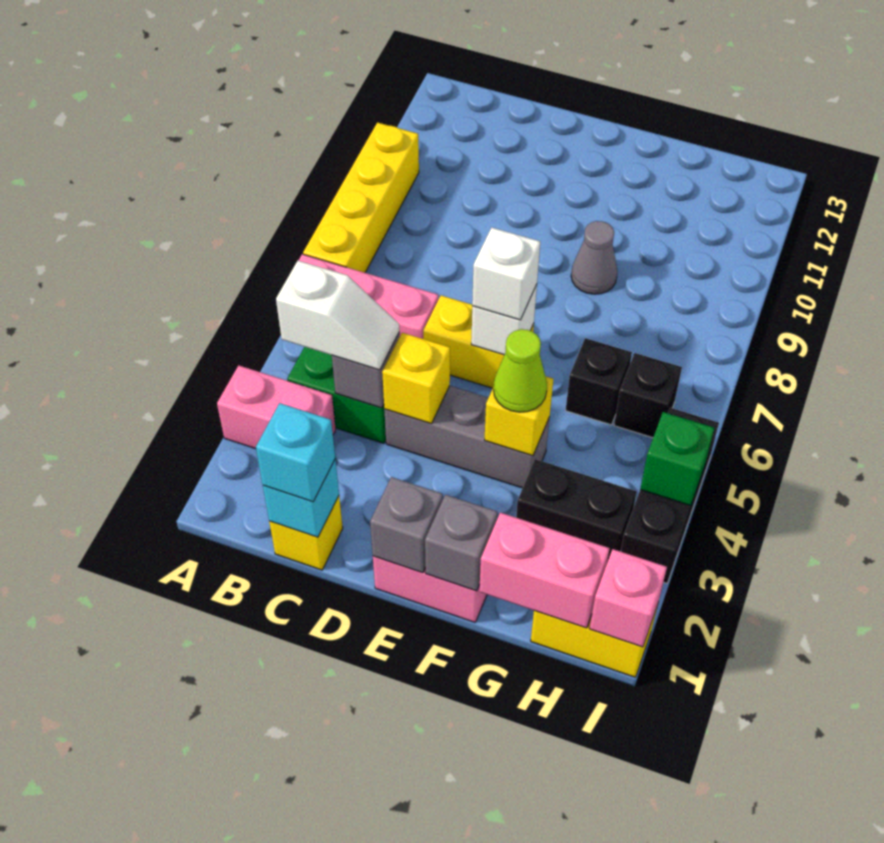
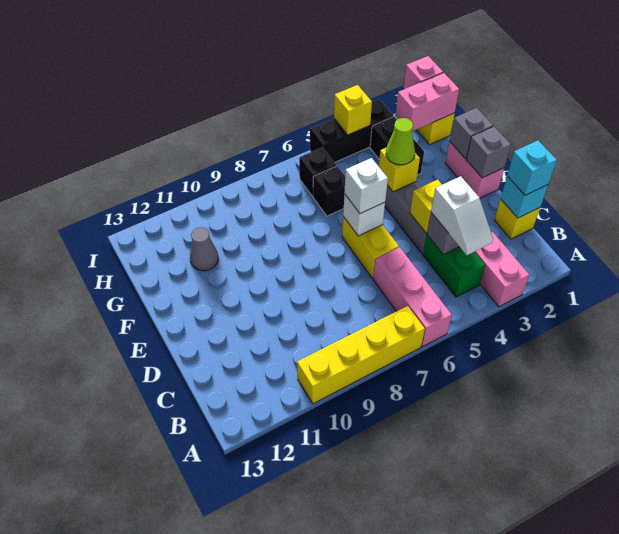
white slope B4:C4 level 3 top B -> white slope B4:C4 level 3 top C
grey cone F9 level 1 -> grey cone G11 level 1
pink brick G1:H1 level 2 -> pink brick H1:H2 level 2
green brick I4 level 2 -> yellow brick I4 level 2

